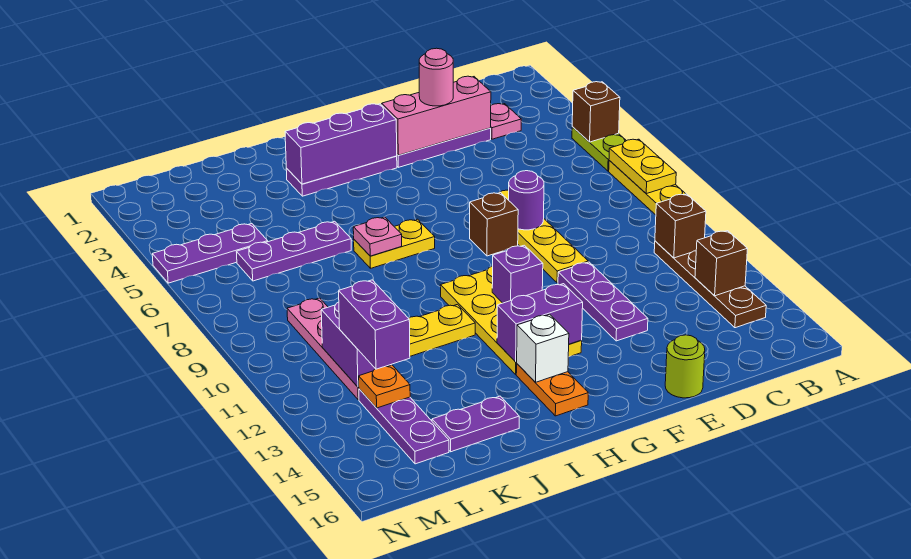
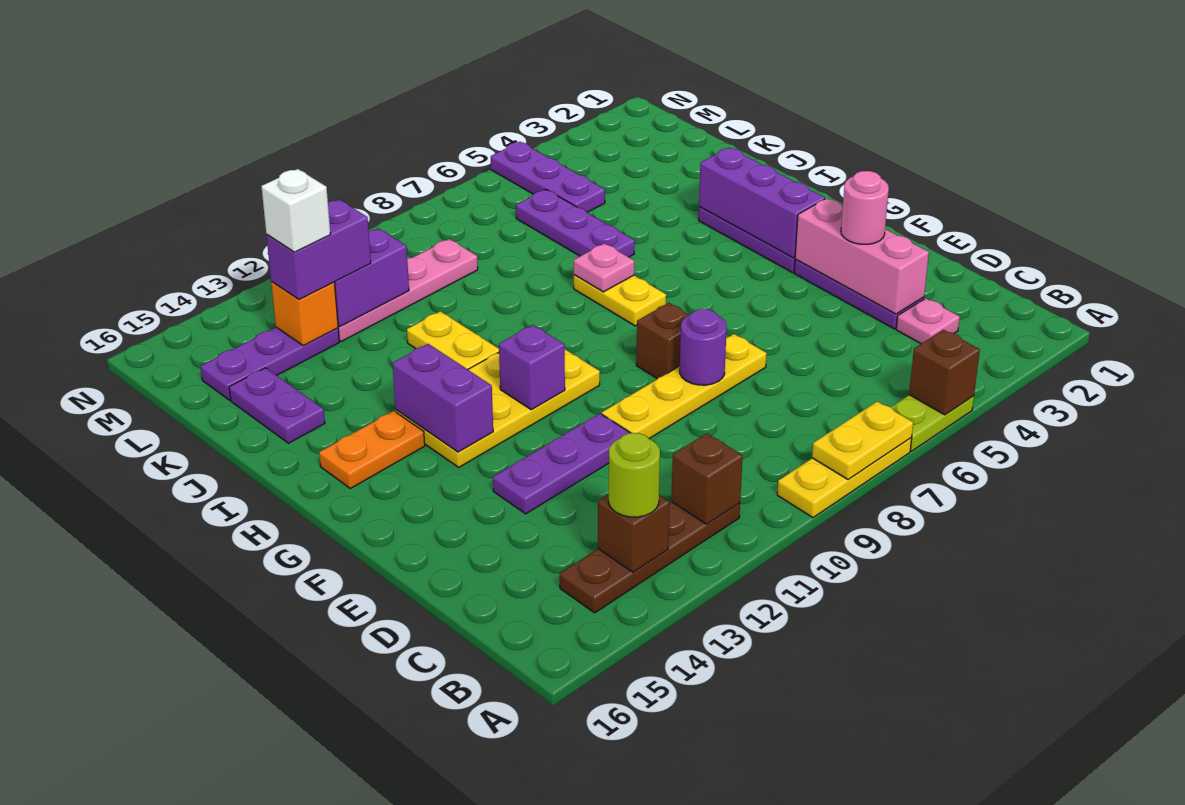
lime round brick E16 level 1 -> lime round brick B13 level 3
white brick H14 level 2 -> white brick L13 level 4
orange plate L13 level 2 -> orange brick L13 level 2

